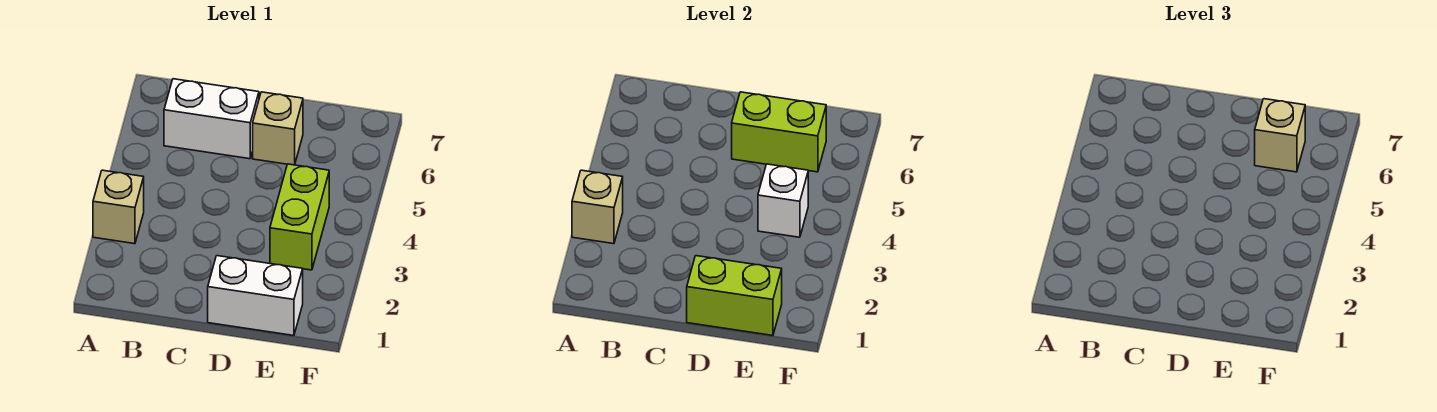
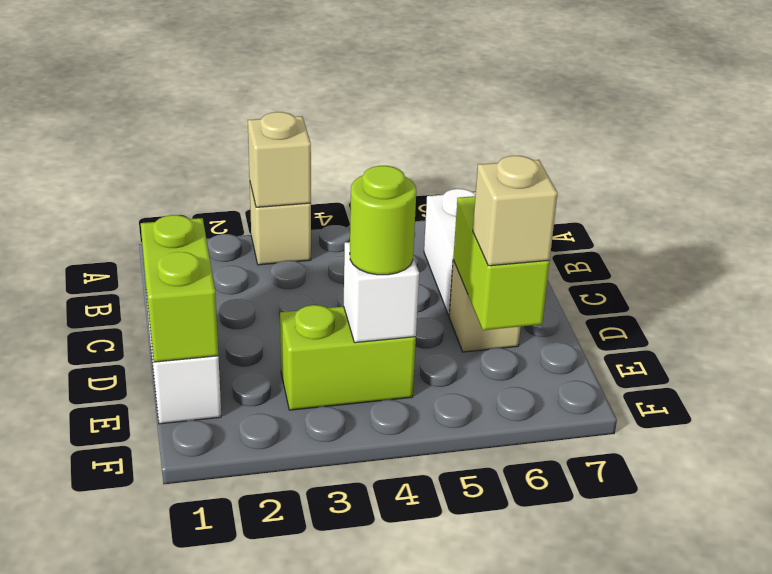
none -> lime round brick E4 level 3

